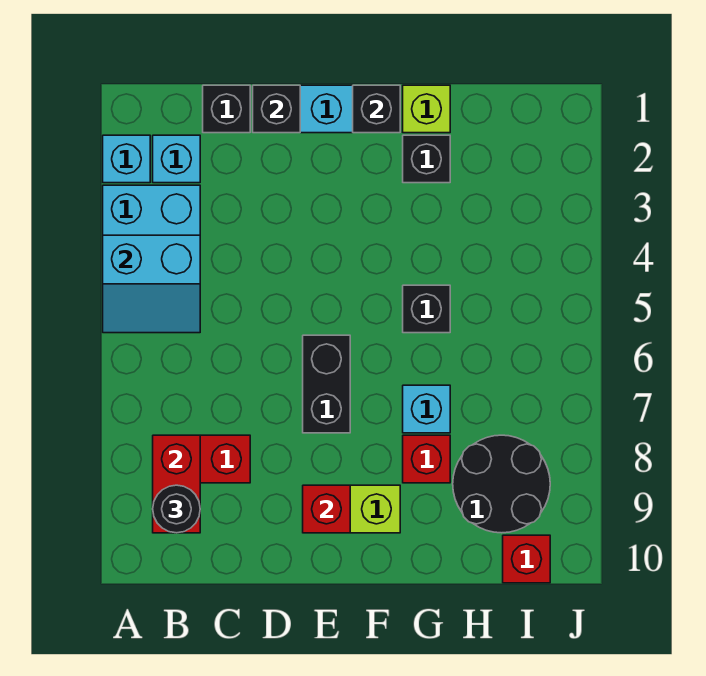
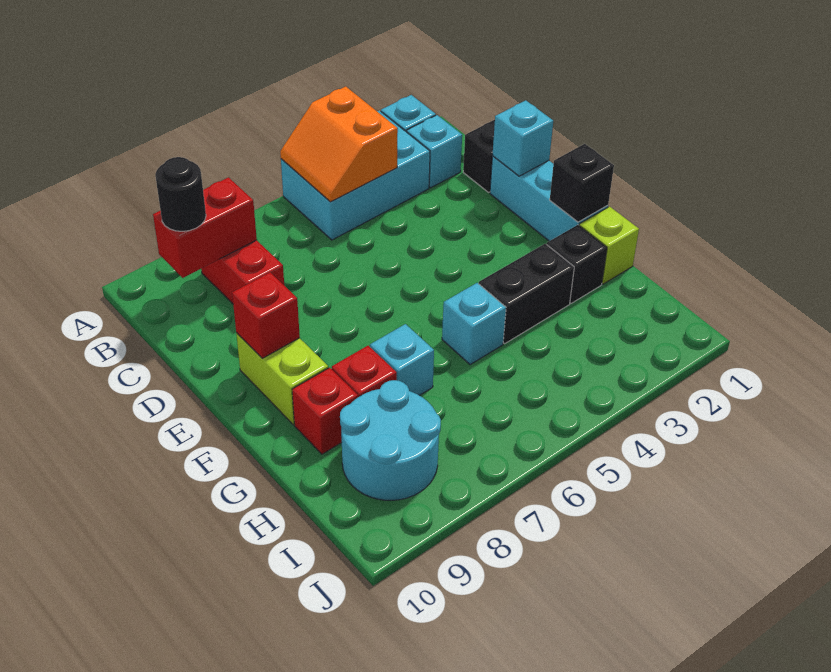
cyan slope A4:B5 level 2 top 4 -> orange slope A4:B5 level 2 top 4
black brick D1 level 2 -> cyan brick D1 level 2
black brick E6:E7 level 1 -> black brick G3:G4 level 1
black brick G5 level 1 -> cyan brick G5 level 1
black round brick H8:I9 level 1 -> cyan round brick H8:I9 level 1
red brick I10 level 1 -> red brick G9 level 1

